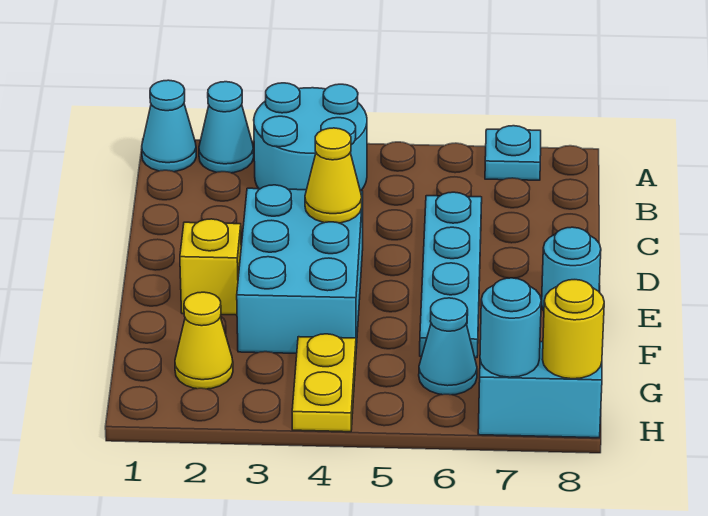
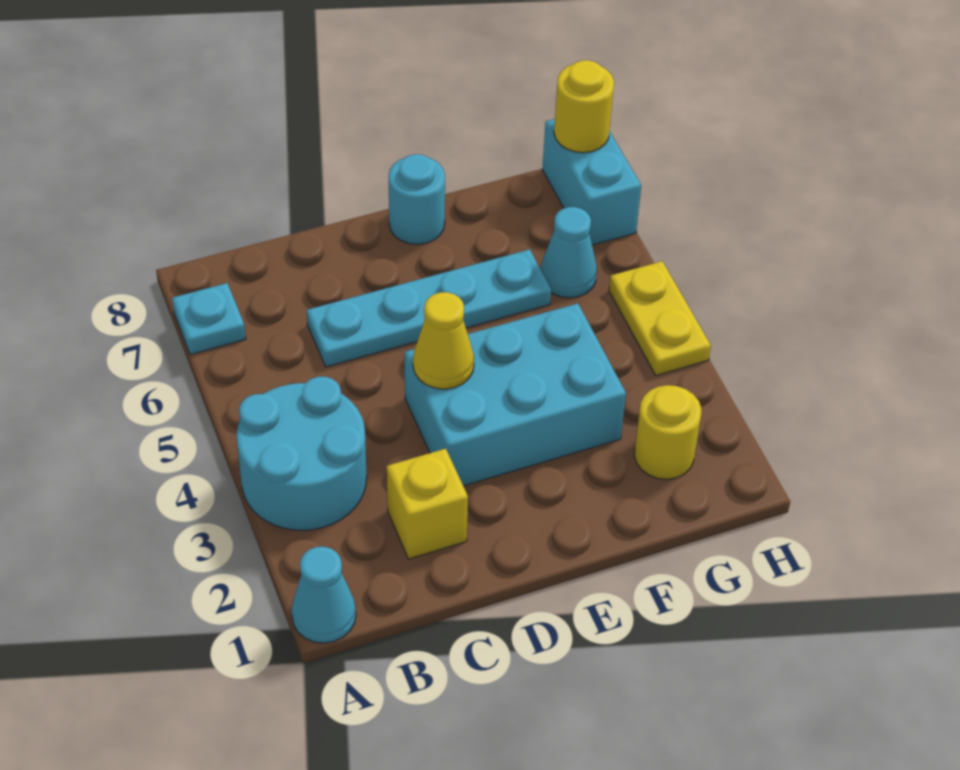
cyan cone A2 level 1 -> none
yellow brick E2 level 1 -> yellow brick C2 level 1
yellow cone G2 level 1 -> yellow round brick G2 level 1
yellow plate G4:H4 level 1 -> yellow plate H4:H5 level 1
cyan round brick H7 level 2 -> none

